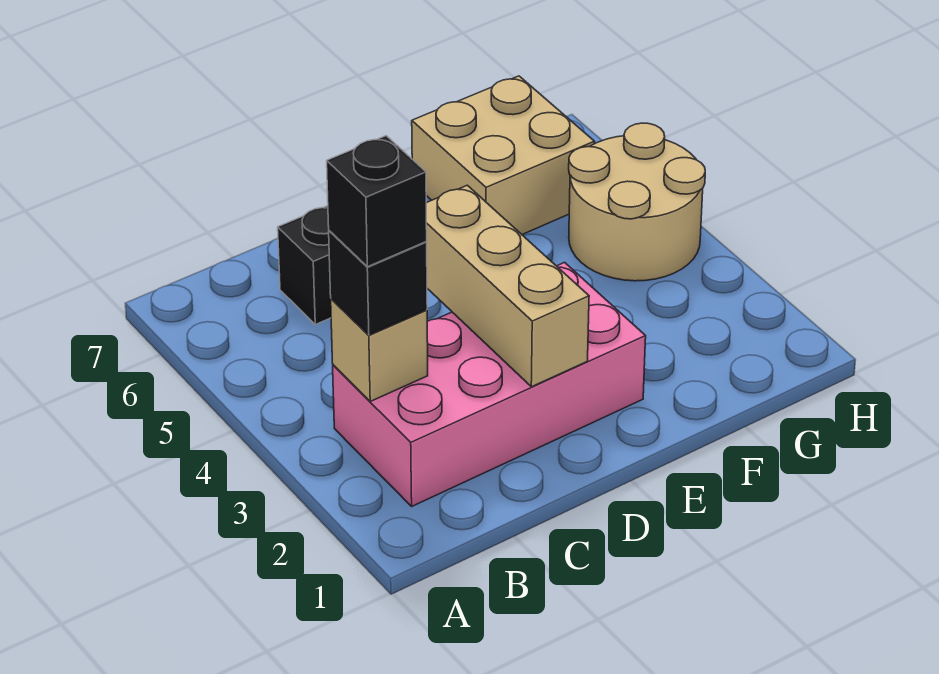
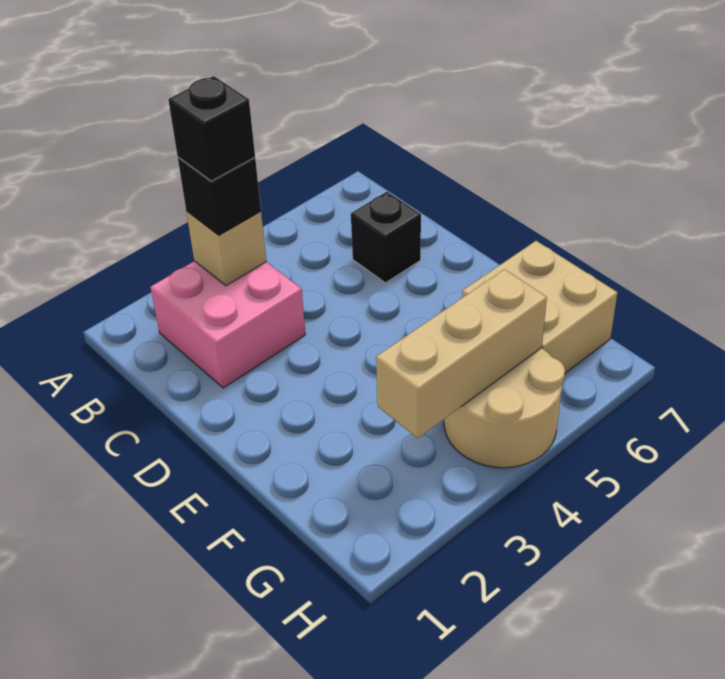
pink brick B2:E3 level 1 -> pink brick B2:C3 level 1
tan brick D2:D4 level 2 -> tan brick G3:G5 level 2

